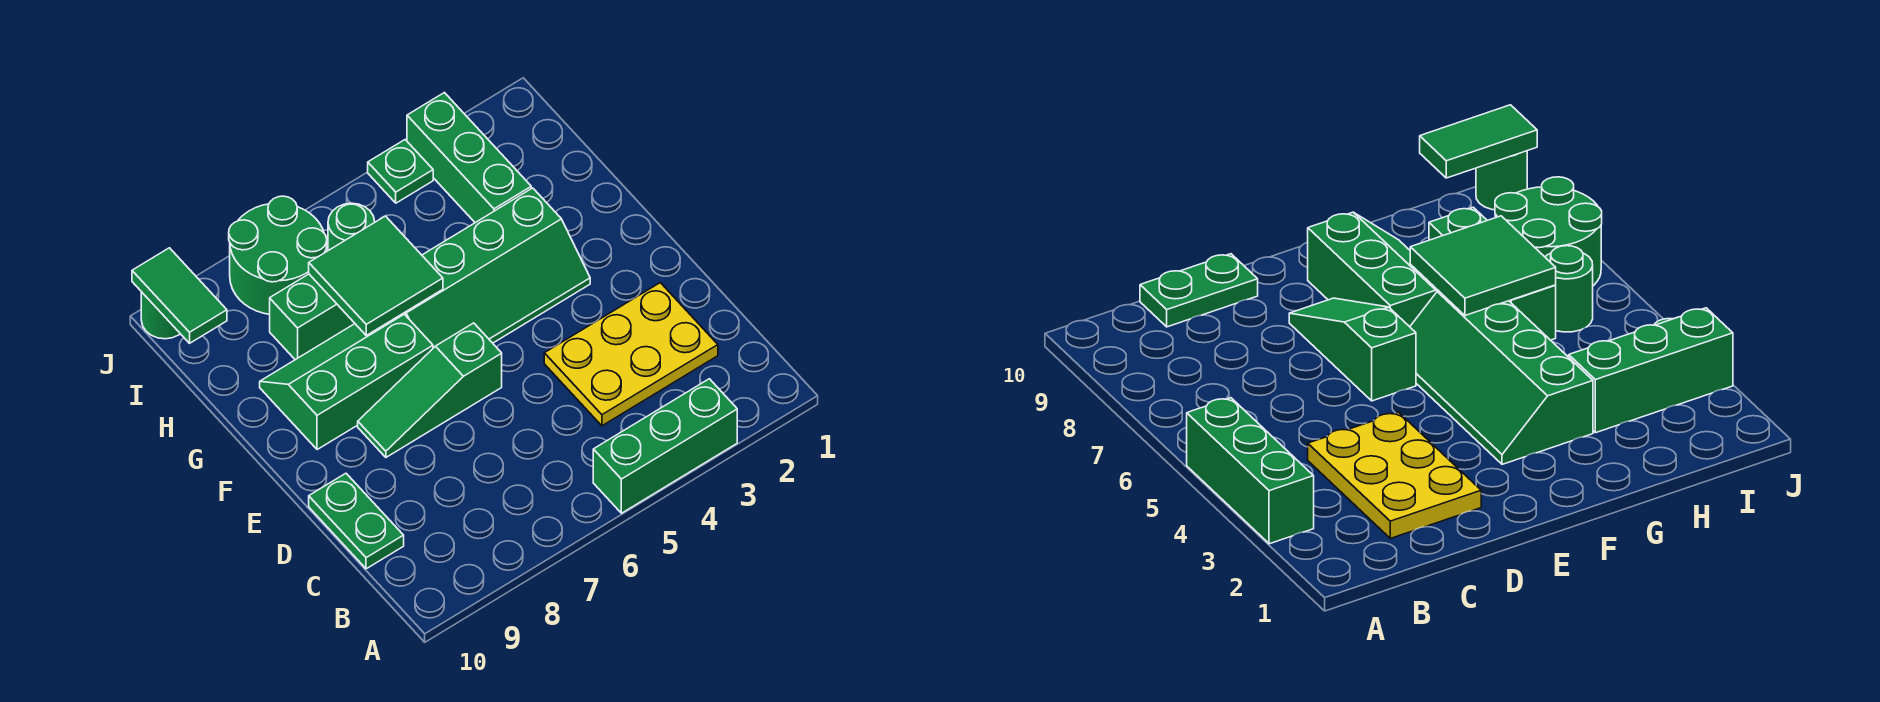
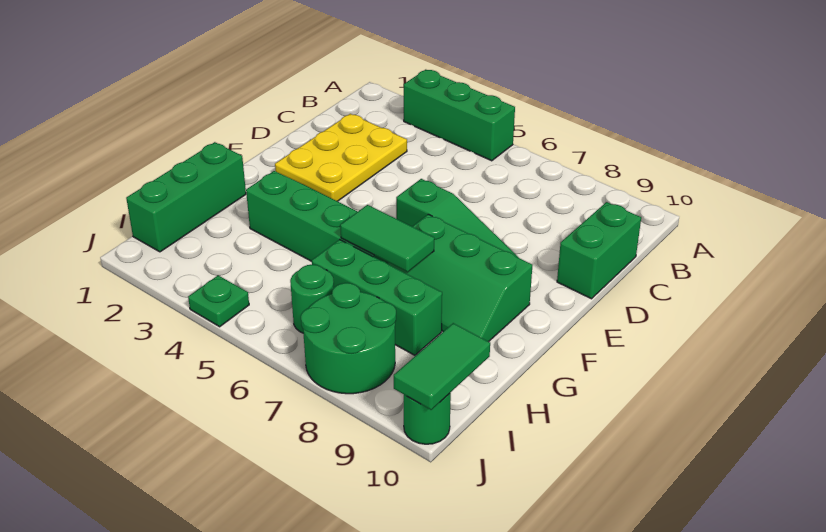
yellow plate C2:D4 level 1 -> yellow plate C2:E3 level 1
green plate C10:D10 level 1 -> green brick C10:D10 level 1
green tile G6:H7 level 2 -> green tile G6:G7 level 2
green brick H3:J3 level 1 -> green brick G1:I1 level 1

